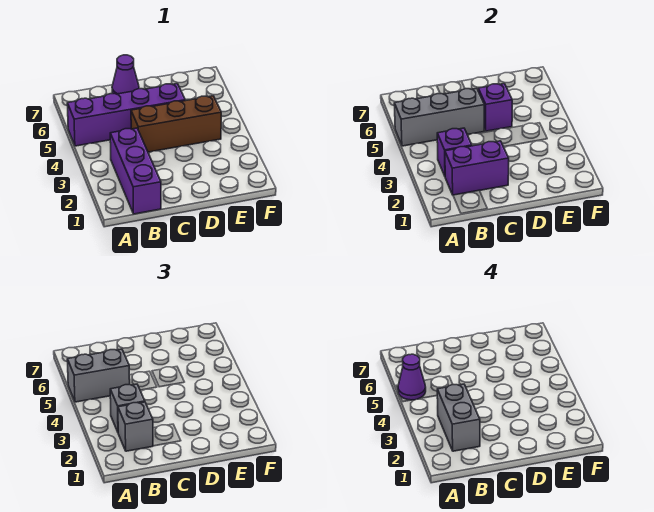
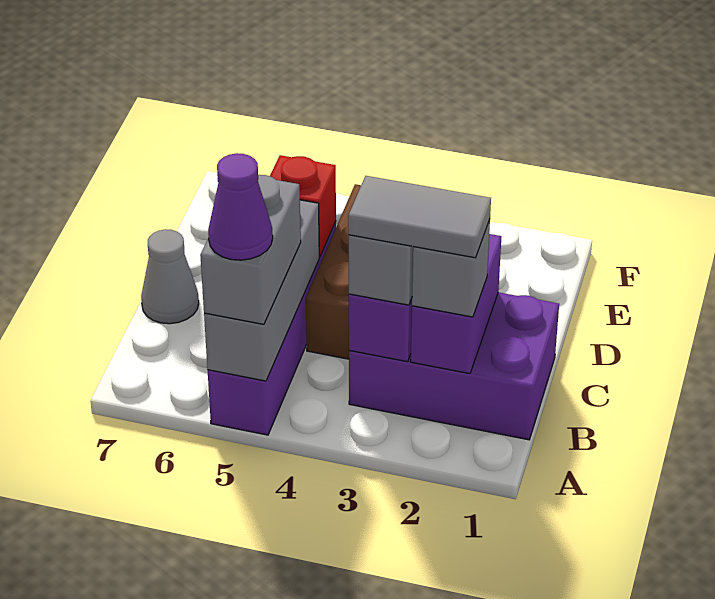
purple brick B1:B3 level 1 -> purple brick B1:C3 level 1
grey brick B2:B3 level 4 -> grey tile B2:B3 level 4
purple cone C7 level 1 -> grey cone C7 level 1
purple brick D5 level 2 -> red brick D5 level 2

